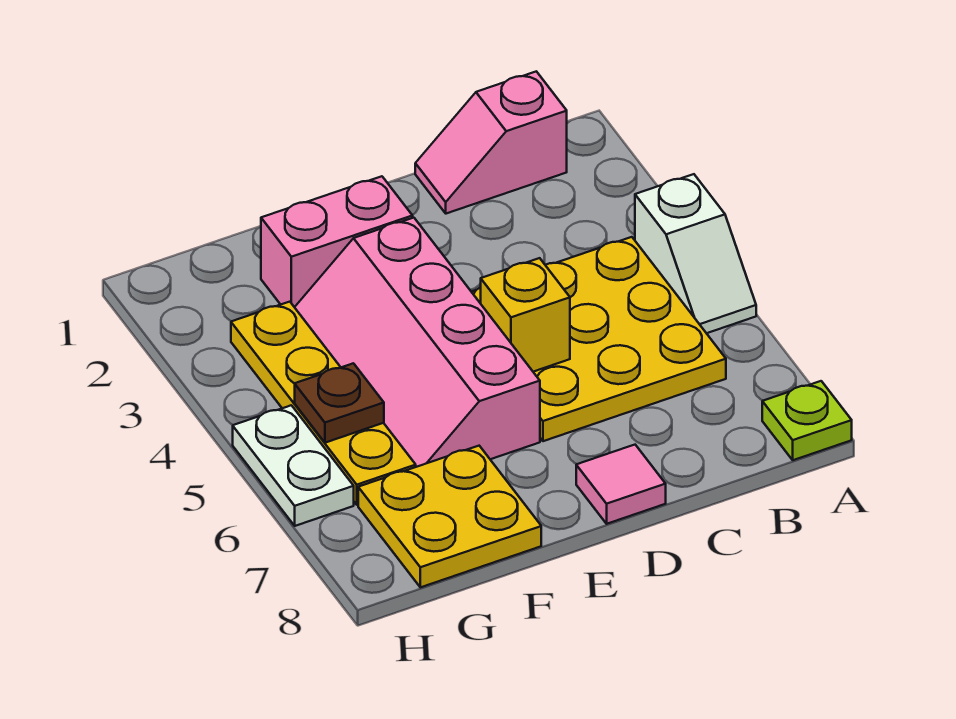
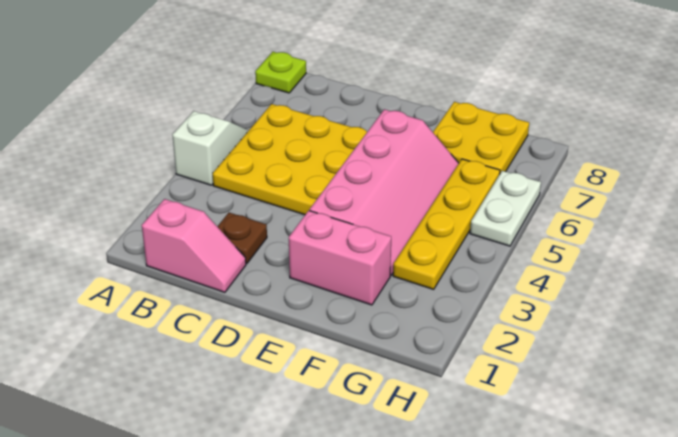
yellow brick D5 level 2 -> none
pink tile D8 level 1 -> none
brown plate G5 level 2 -> brown plate C2 level 1

